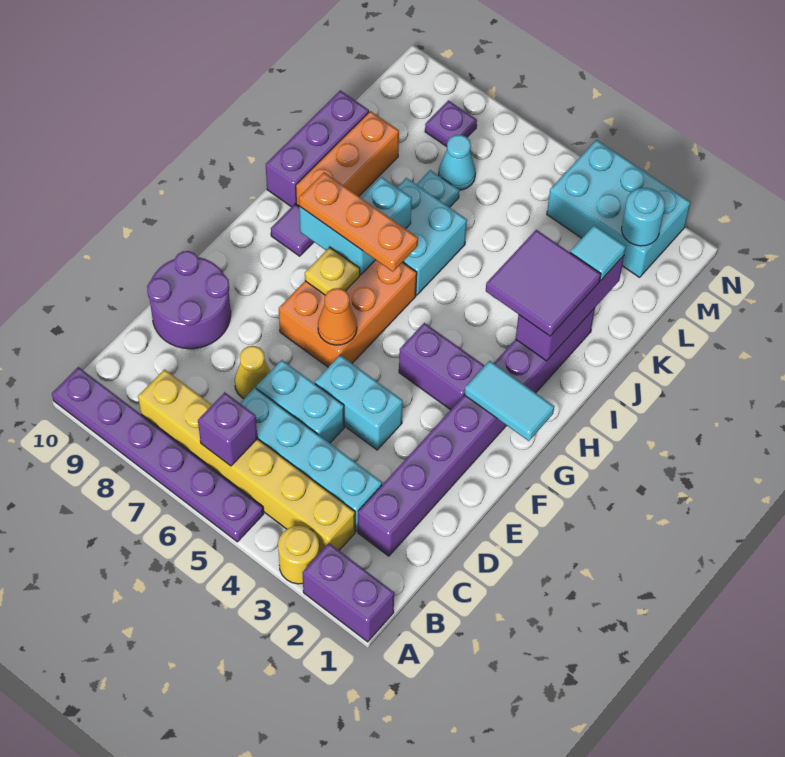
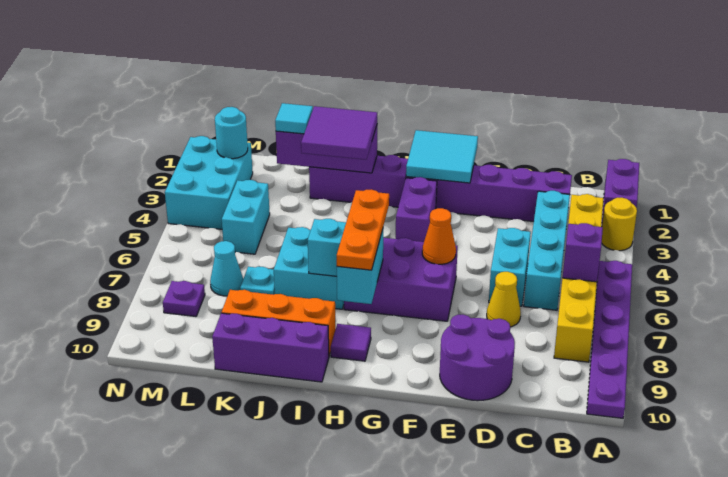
cyan brick E4:E5 level 1 -> cyan brick L4:L5 level 1
orange brick F6:H7 level 1 -> purple brick F6:H7 level 1
cyan tile G1:G2 level 2 -> cyan tile F1:G2 level 2
yellow plate G7 level 2 -> none

